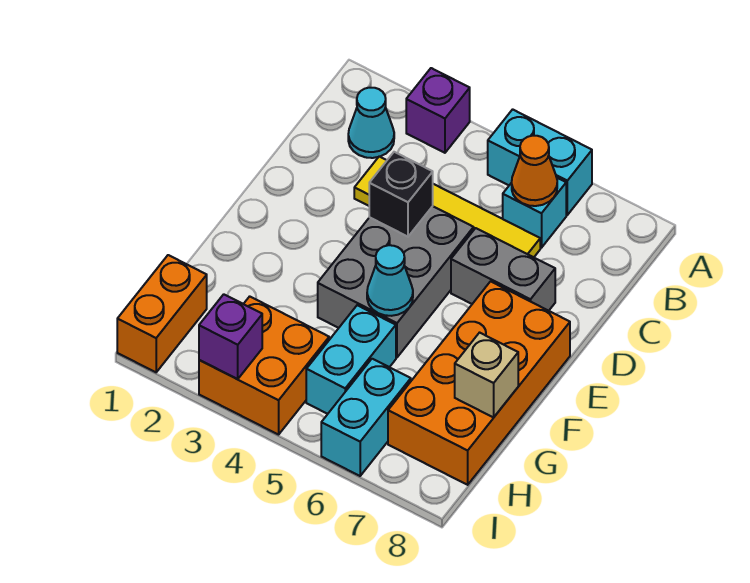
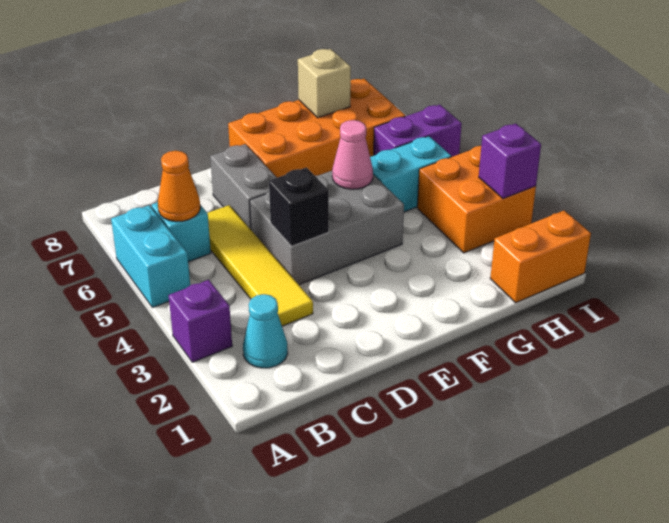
cyan cone F5 level 2 -> pink cone F5 level 2
cyan brick H6:I6 level 1 -> purple brick H6:I6 level 1

